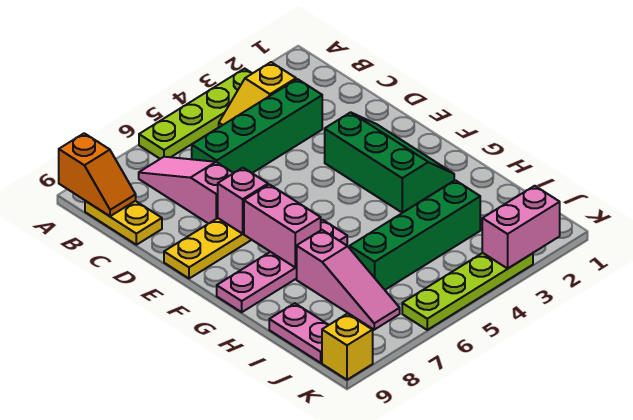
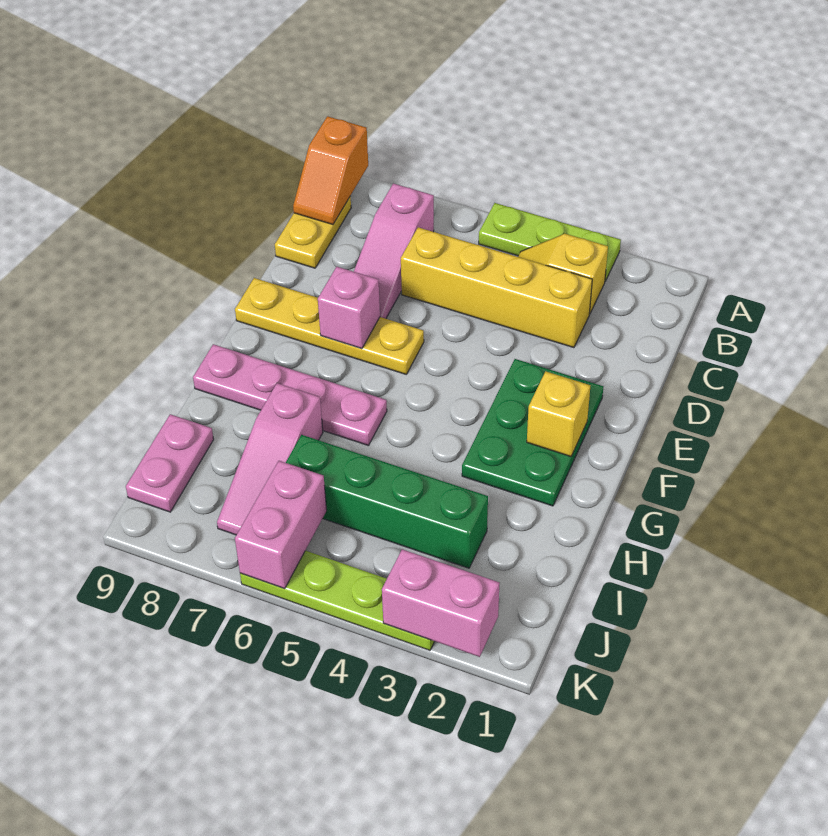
lime plate A3:A6 level 1 -> lime plate A3:A5 level 1
pink slope B7:D7 level 1 top D -> pink slope B7:D7 level 1 top B
green brick C3:C6 level 1 -> yellow brick C3:C6 level 1
green slope E2:G3 level 1 top 3 -> green plate E2:G3 level 1
pink brick F7:G7 level 2 -> pink brick J6:K6 level 2
yellow brick K9 level 1 -> yellow brick F2 level 2

